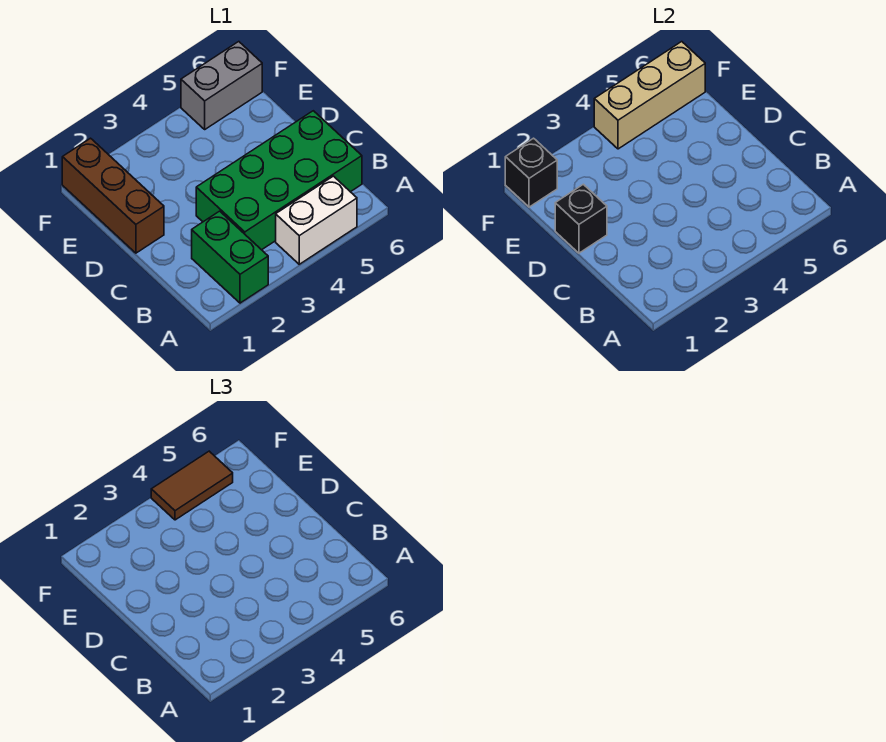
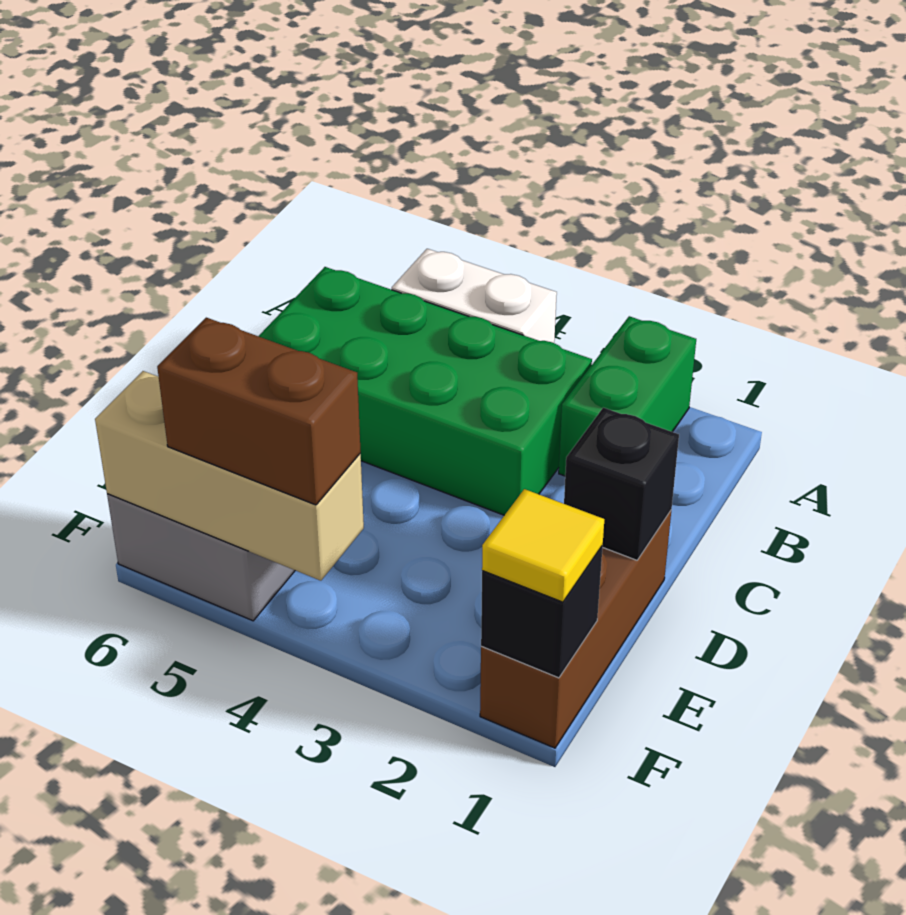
none -> yellow tile F1 level 3
brown tile F4:F5 level 3 -> brown brick F4:F5 level 3

